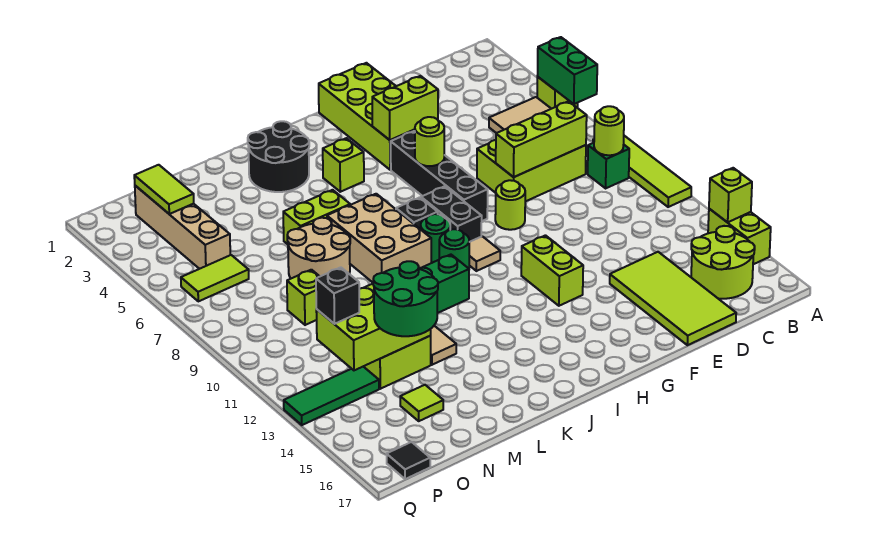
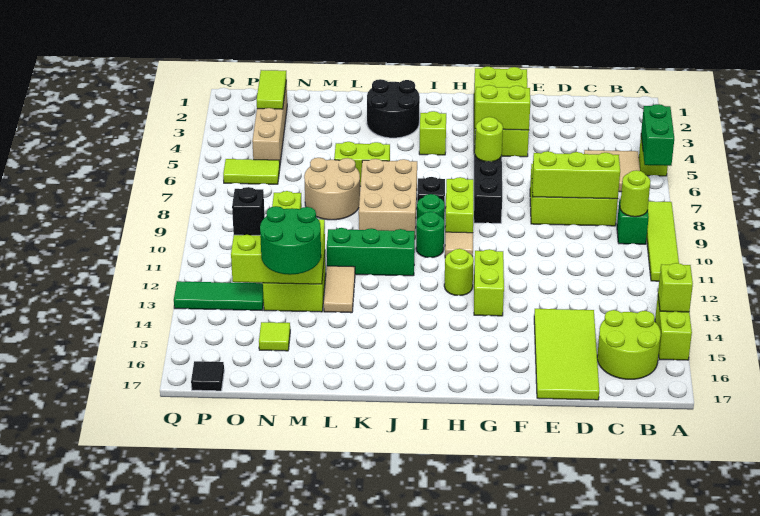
lime round brick F9 level 1 -> lime round brick H12 level 1
black brick H8:H9 level 1 -> lime brick H8:H9 level 1

